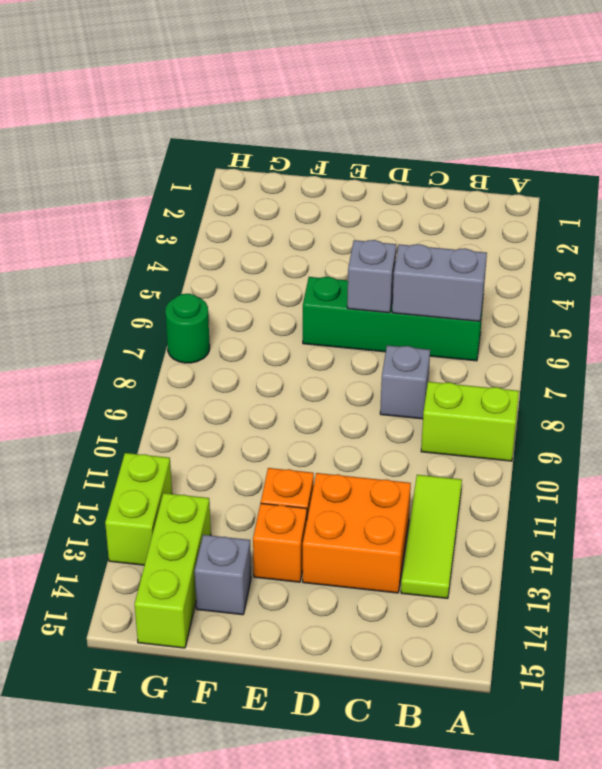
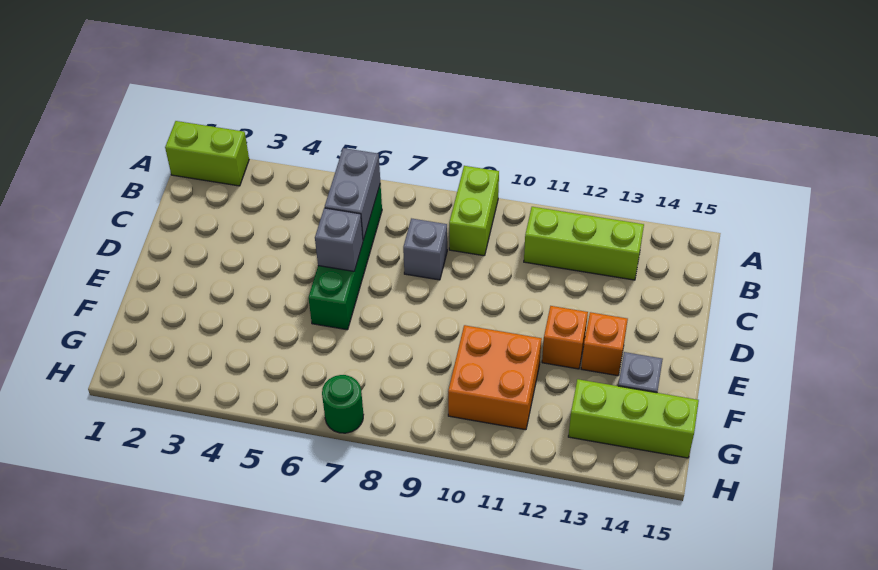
lime tile B11:B13 level 1 -> lime brick B11:B13 level 1
orange brick C12:D13 level 1 -> orange brick F10:G11 level 1
lime brick H12:H13 level 1 -> lime brick A1:A2 level 1

